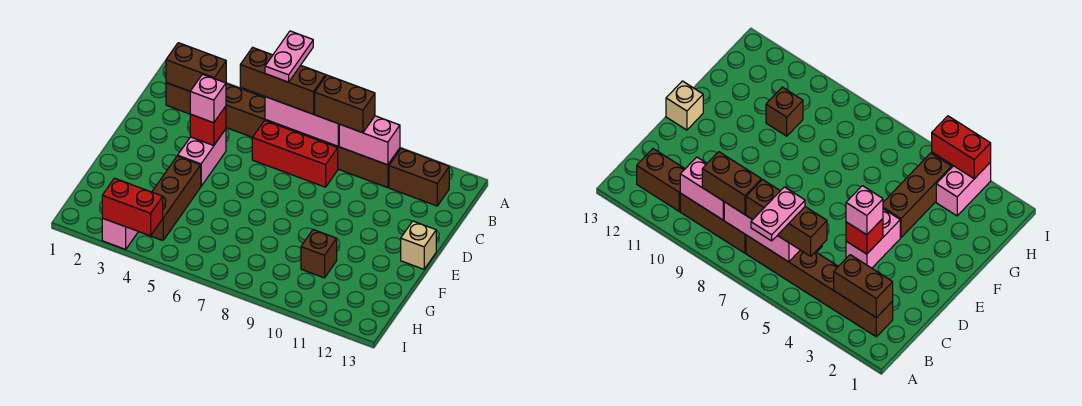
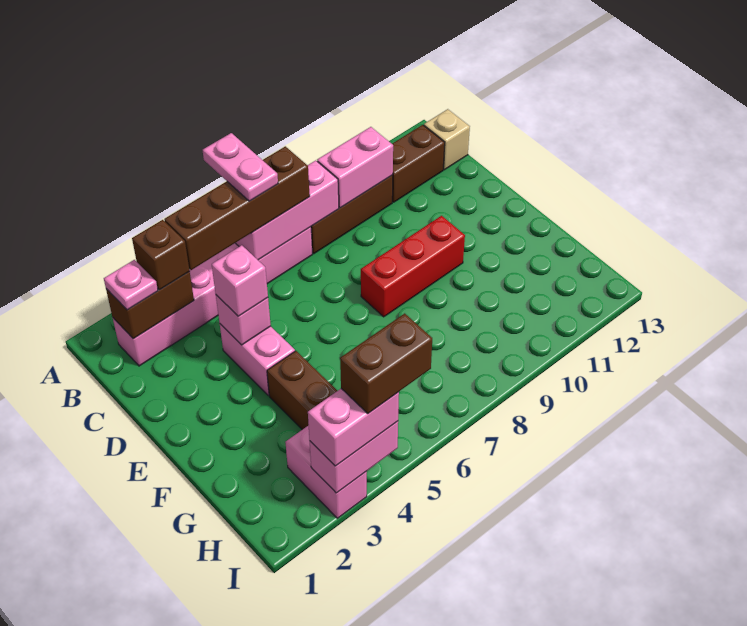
brown brick B2:B7 level 1 -> pink brick B2:B7 level 1
none -> pink plate B2 level 3
brown brick B5:B7 level 3 -> brown brick B4:B7 level 3
brown brick B8:B9 level 3 -> brown brick I4:I5 level 4
red brick C6:C8 level 1 -> red brick E8:E10 level 1
red brick D4 level 2 -> pink brick D4 level 2
tan brick E13 level 1 -> tan brick B13 level 1
brown brick G10 level 1 -> brown brick B3 level 3
red brick I3:I4 level 2 -> pink brick I3:I4 level 2
none -> pink brick I3:I4 level 3

